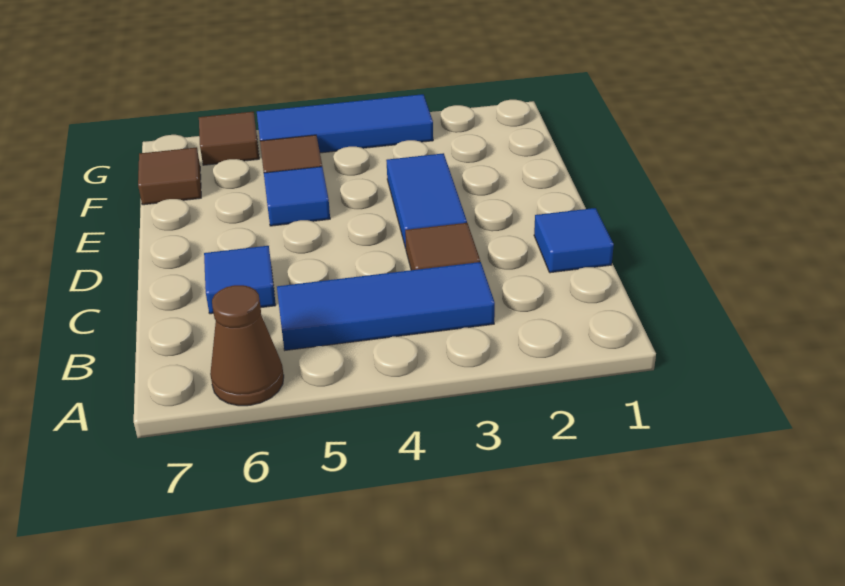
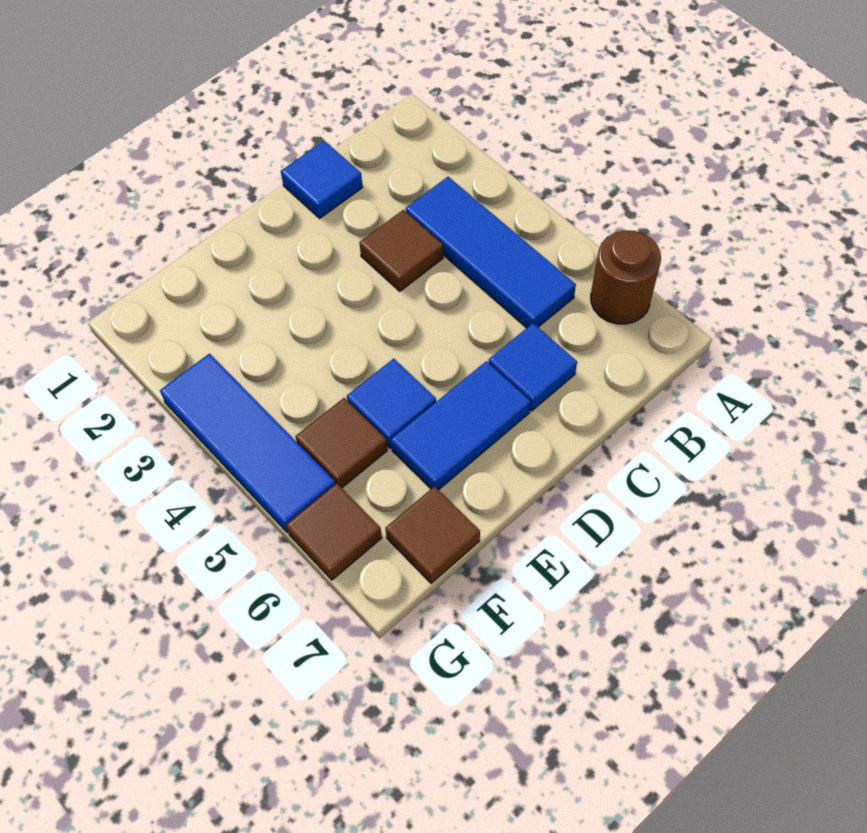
brown cone A6 level 1 -> brown round brick A6 level 1
blue tile D3:E3 level 1 -> blue tile D6:E6 level 1

